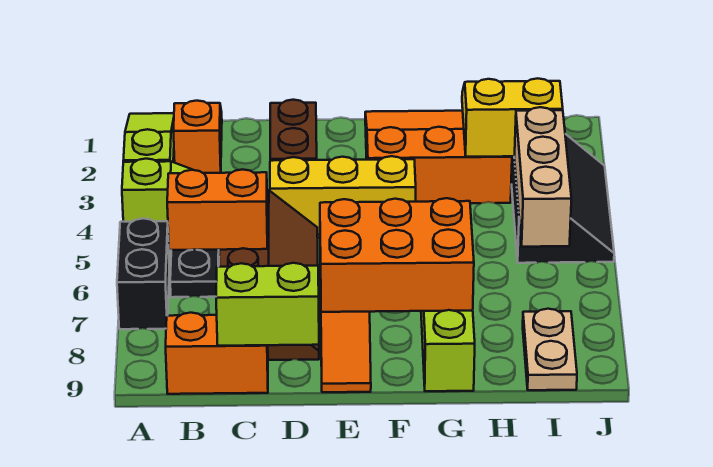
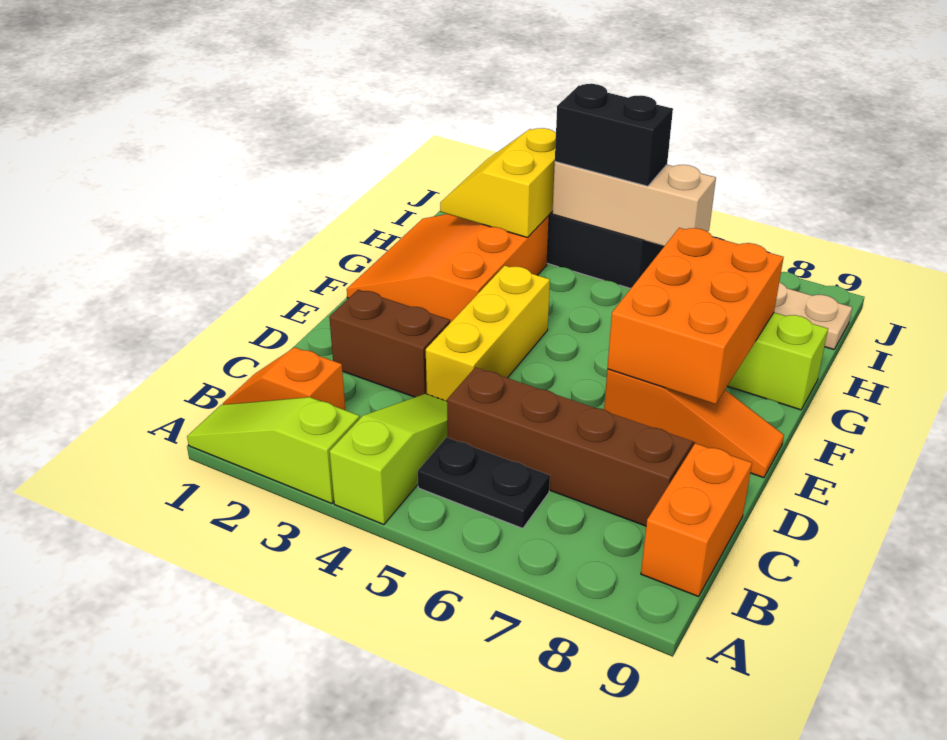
black brick A6:A7 level 1 -> black brick I4:I5 level 3
orange brick B6:C6 level 2 -> none
lime brick C9:D9 level 2 -> none

